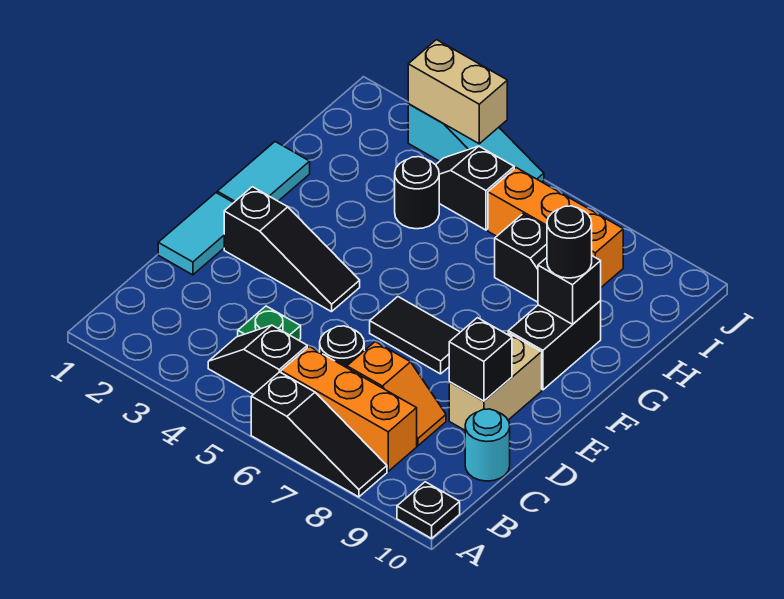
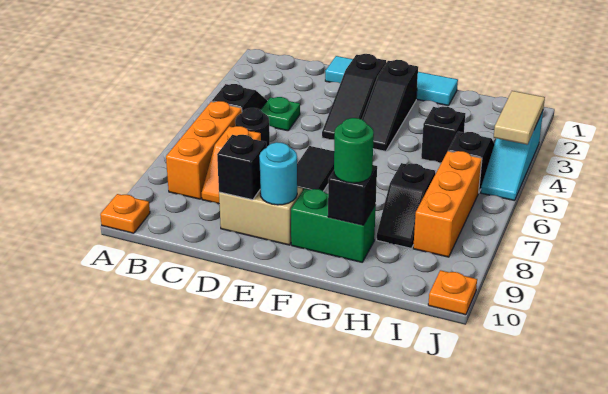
black slope A6:A8 level 1 top 6 -> black slope F2:F4 level 1 top 2
black plate A10 level 1 -> orange plate A10 level 1
cyan round brick C10 level 1 -> cyan round brick E9 level 2
black brick F9:G9 level 1 -> green brick F9:G9 level 1
black round brick G9 level 3 -> green round brick G9 level 3
black round brick H4 level 1 -> black brick H4 level 1
tan brick J3:J4 level 2 -> tan tile J3:J4 level 2
none -> orange plate J10 level 1

